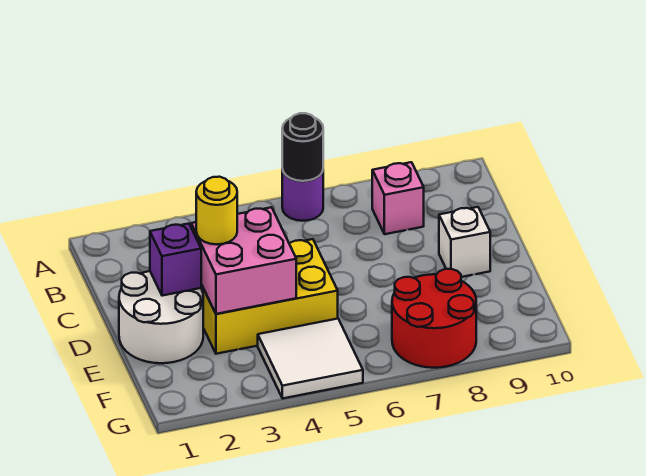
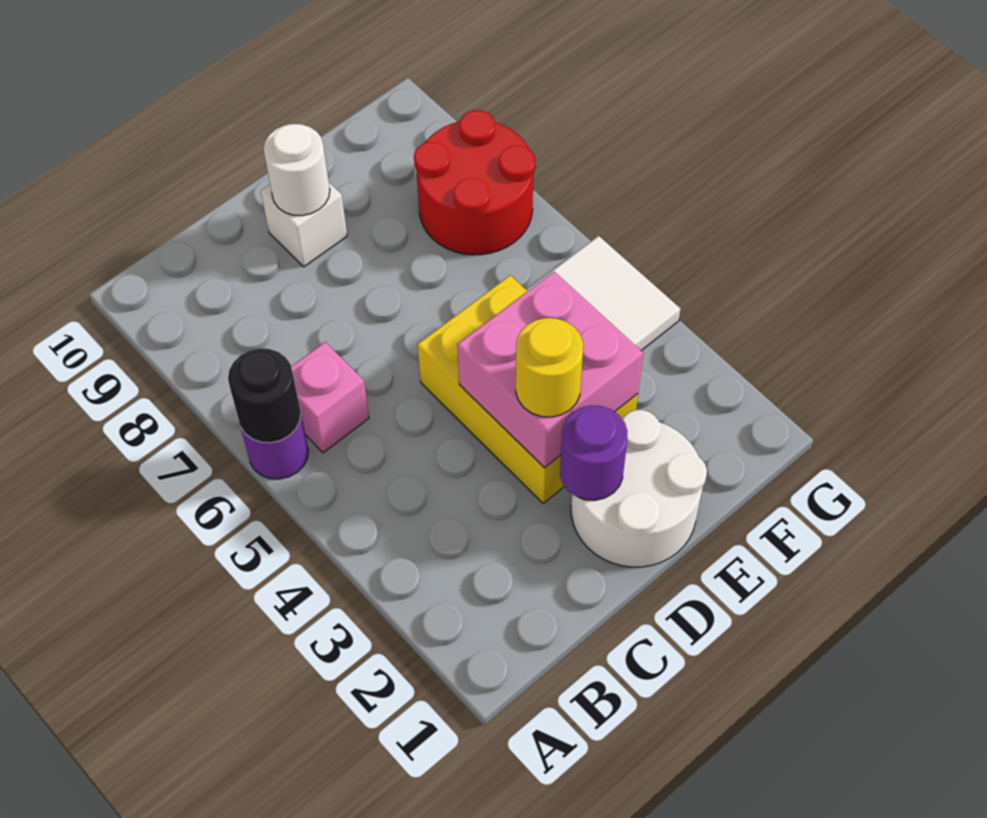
pink brick B8 level 1 -> pink brick B6 level 1
purple brick D2 level 2 -> purple round brick D2 level 2
none -> white round brick D9 level 2

